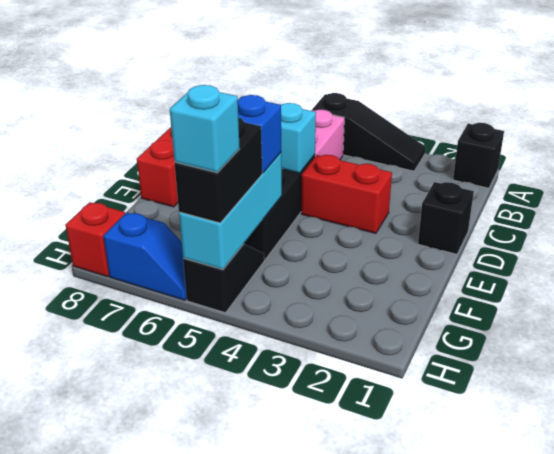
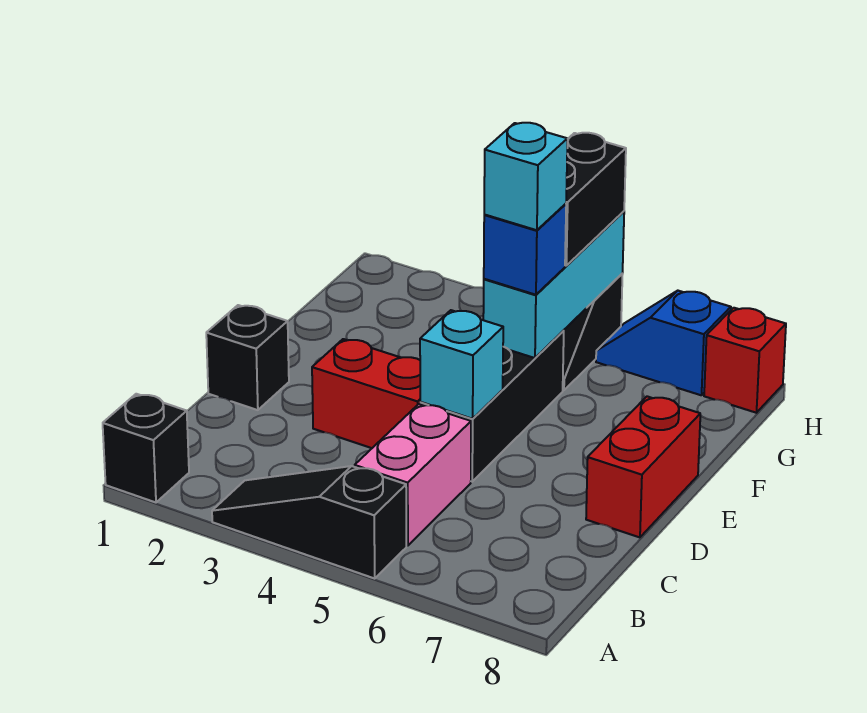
cyan brick H5 level 4 -> cyan brick F5 level 4

